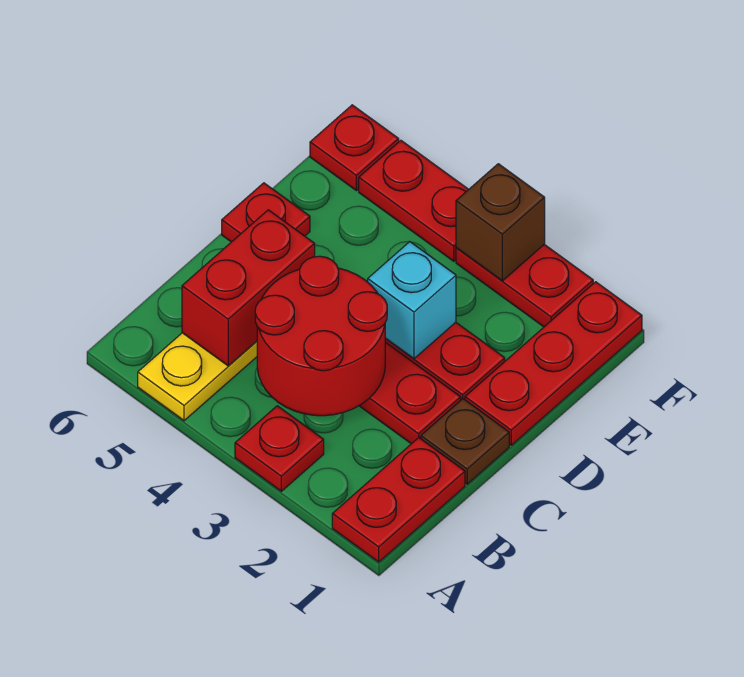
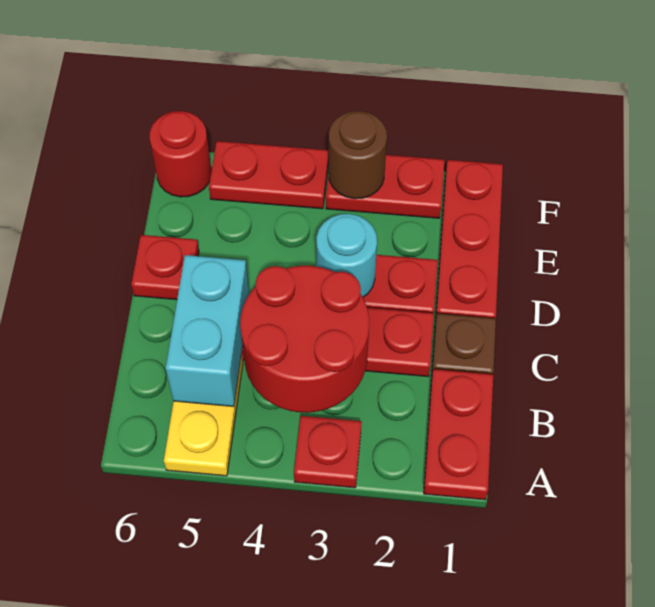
red brick B5:C5 level 2 -> cyan brick B5:C5 level 2
cyan brick D3 level 2 -> cyan round brick D3 level 2
brown brick F3 level 2 -> brown round brick F3 level 2
red plate F6 level 1 -> red round brick F6 level 1

